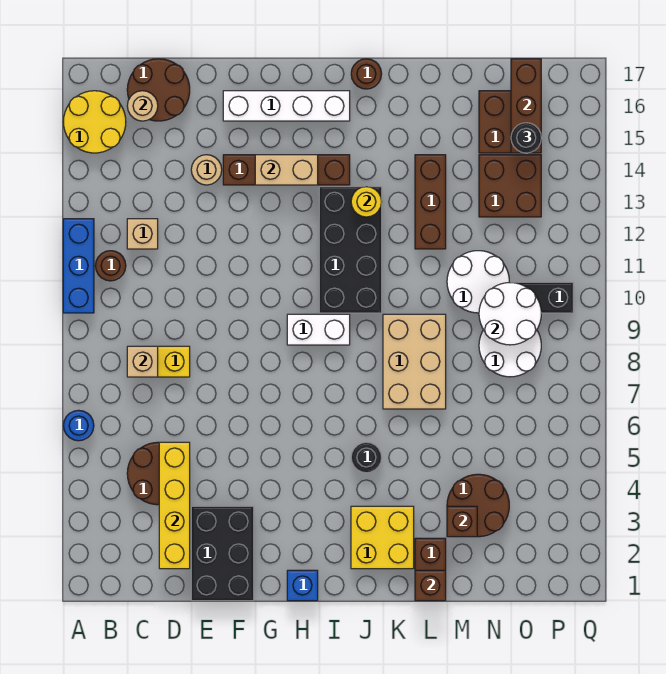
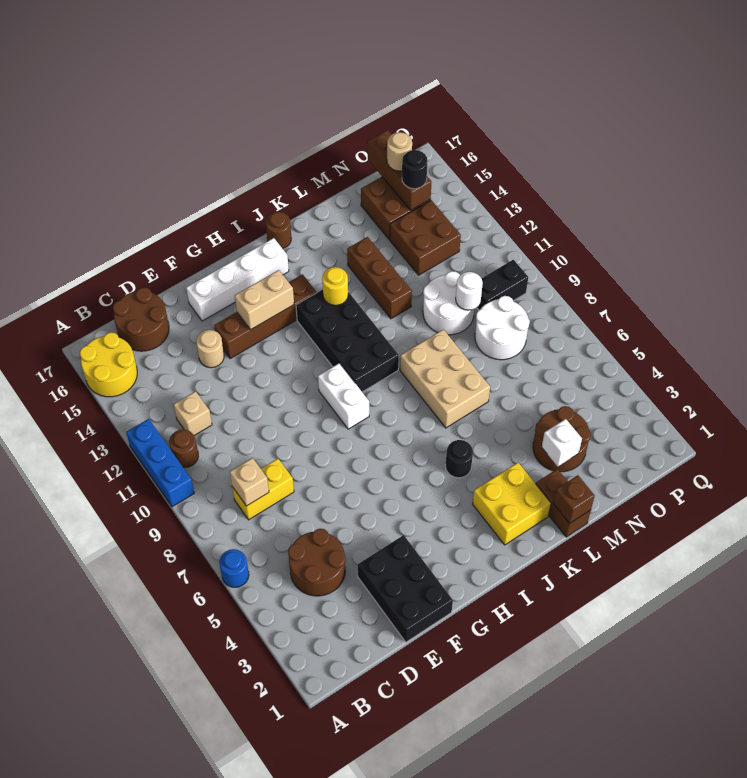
tan round brick C16 level 2 -> tan round brick O16 level 3
yellow brick D2:D5 level 2 -> none
blue brick H1 level 1 -> none
white brick H9:I9 level 1 -> white brick H9:H10 level 1
brown brick M3 level 2 -> white brick M3 level 2
white round brick N9:O10 level 2 -> white round brick N10 level 2

